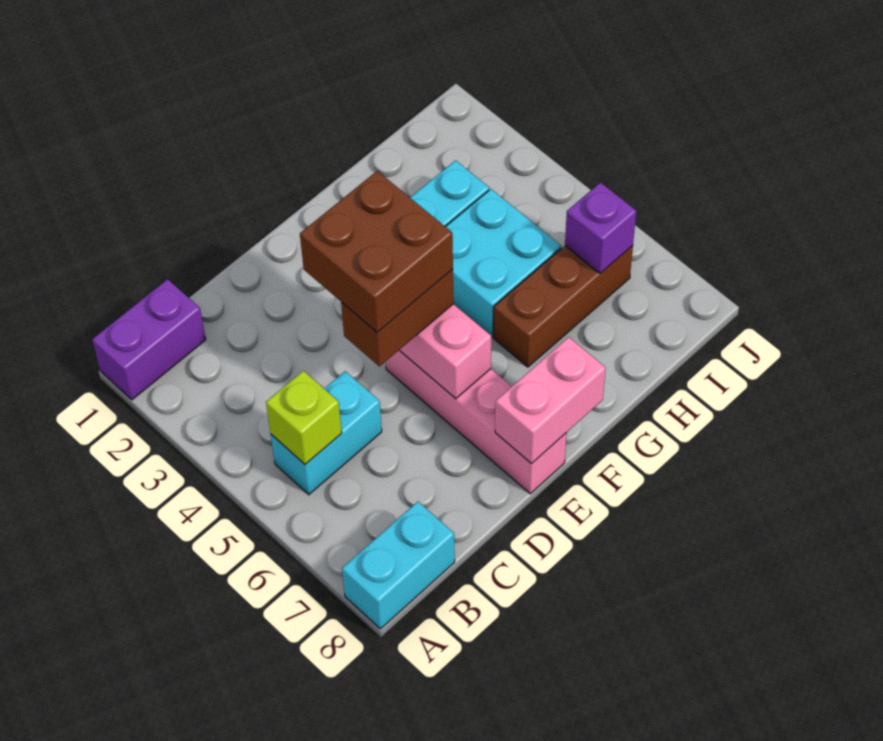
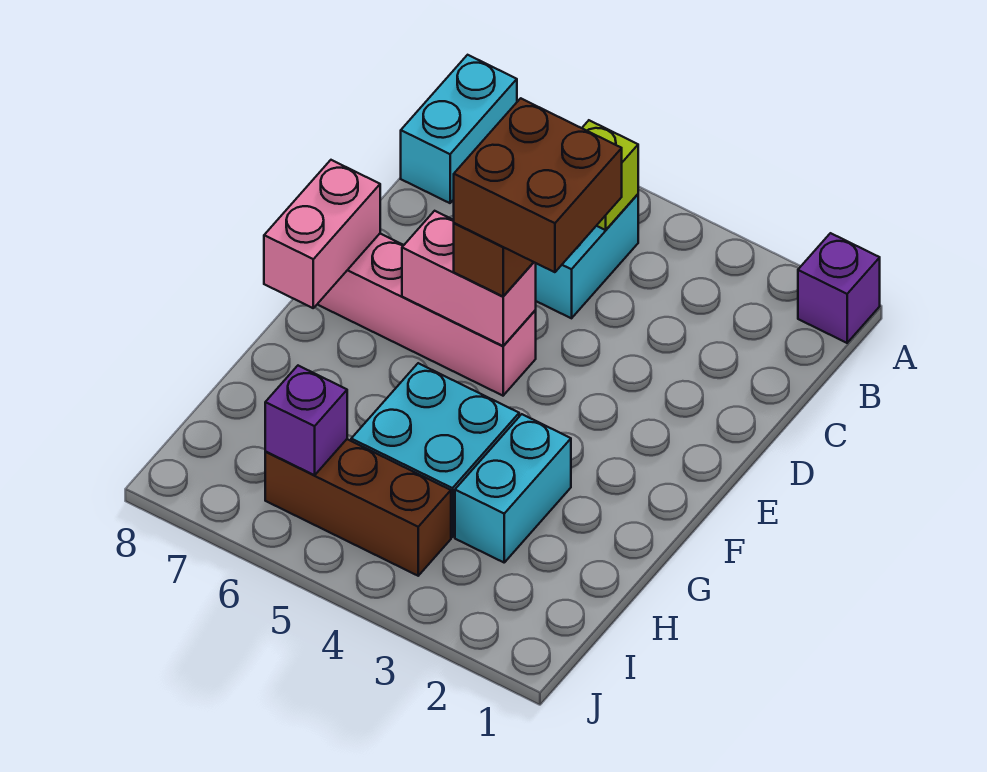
purple brick A1:B1 level 1 -> purple brick A1 level 1
brown brick G6:I6 level 1 -> brown brick I4:I6 level 1

